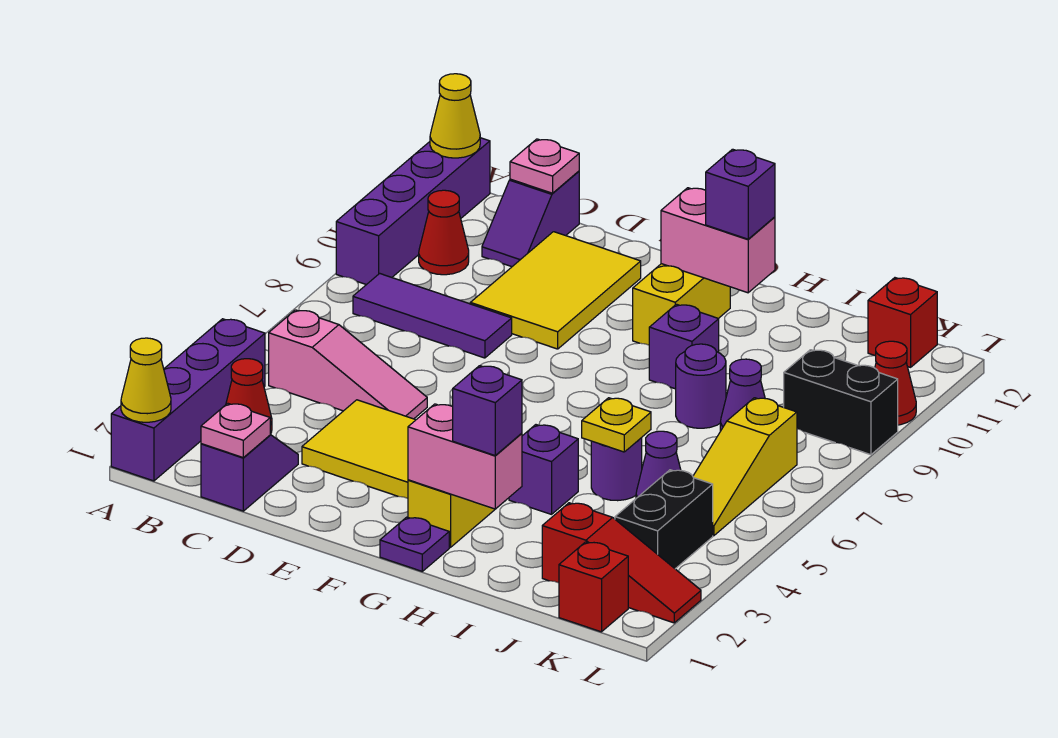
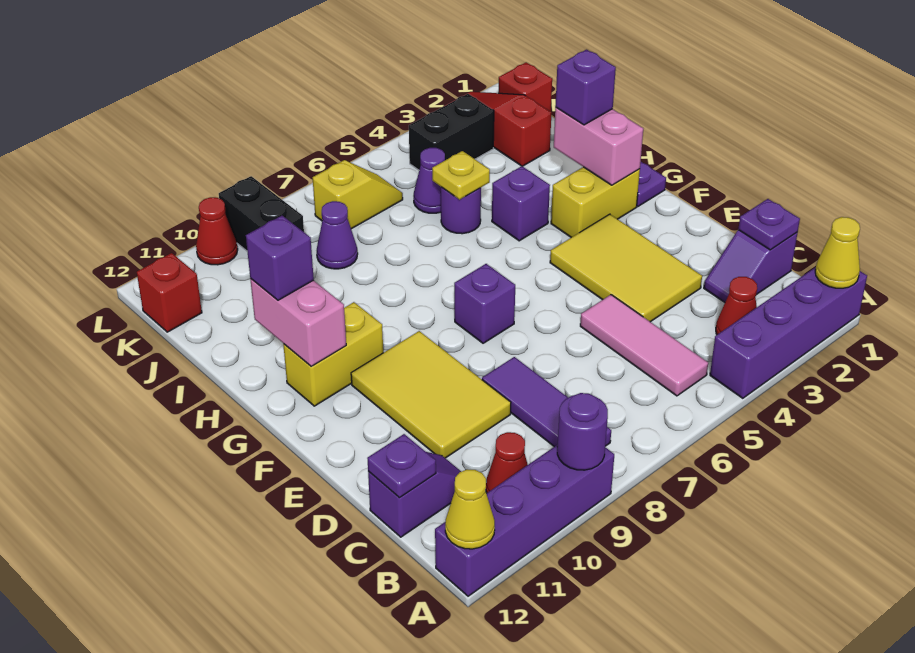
pink slope B5:D5 level 1 top B -> pink tile B5:D5 level 1
pink plate C1 level 2 -> purple plate C1 level 2
pink plate C12 level 2 -> purple plate C12 level 2
yellow tile D9:E11 level 1 -> yellow tile D9:F10 level 1
purple brick H9 level 1 -> purple brick F7 level 1
purple round brick I8 level 1 -> purple round brick A9 level 2
yellow slope K5:K7 level 1 top 7 -> yellow slope K6:K7 level 1 top 7

